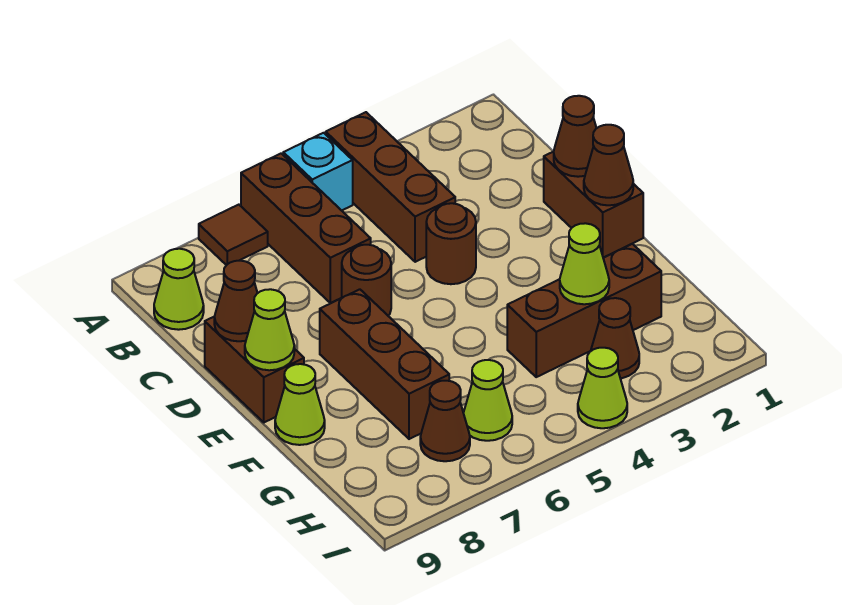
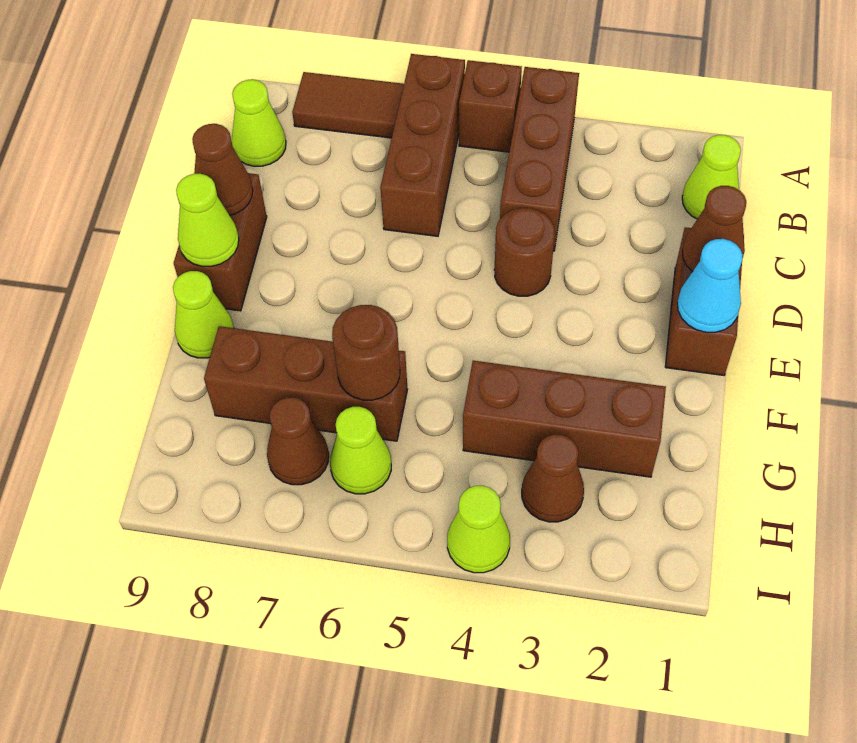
cyan brick A5 level 1 -> brown brick A5 level 1
brown tile A7 level 1 -> brown tile A7:A8 level 1
brown round brick D6 level 1 -> brown round brick G6 level 2
brown cone E1 level 2 -> cyan cone E1 level 2
brown brick E7:G7 level 1 -> brown brick G6:G8 level 1
lime cone G3 level 2 -> lime cone B1 level 1

